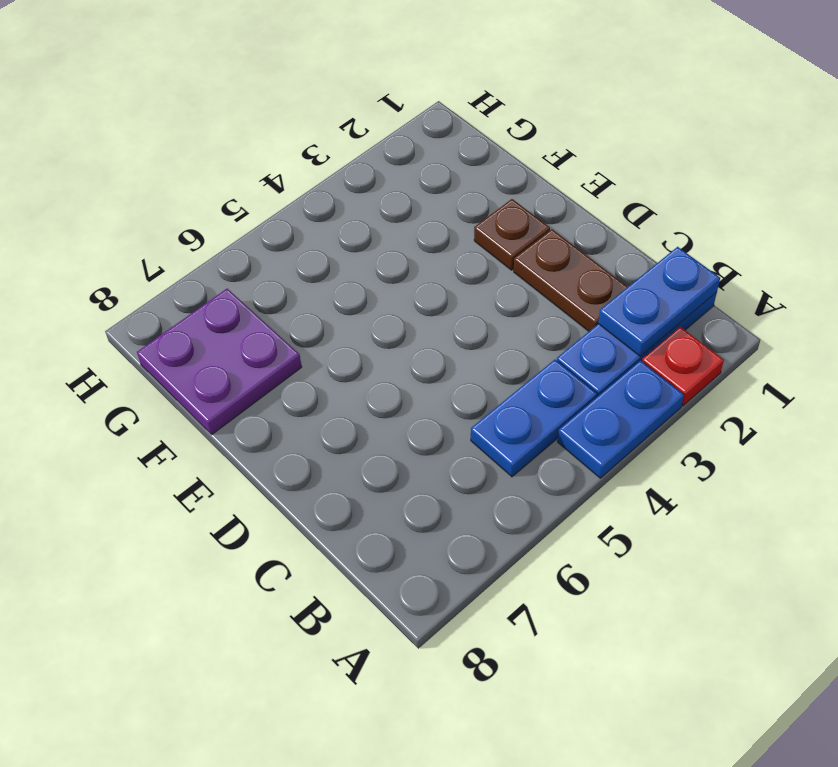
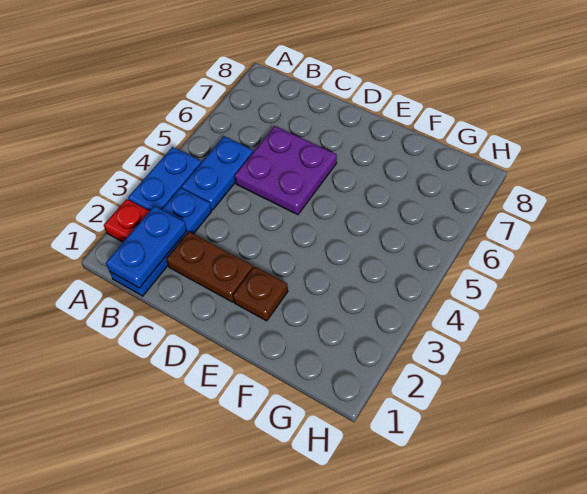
purple plate F7:G8 level 1 -> purple plate C5:D6 level 1

